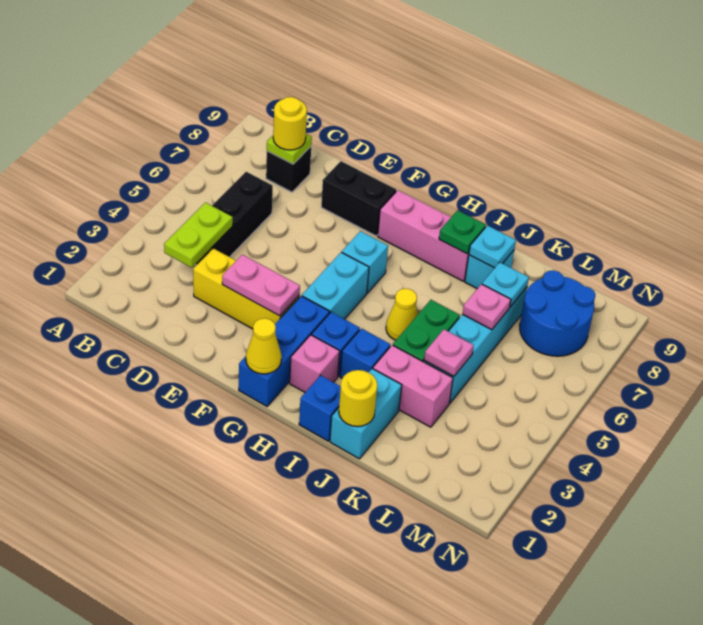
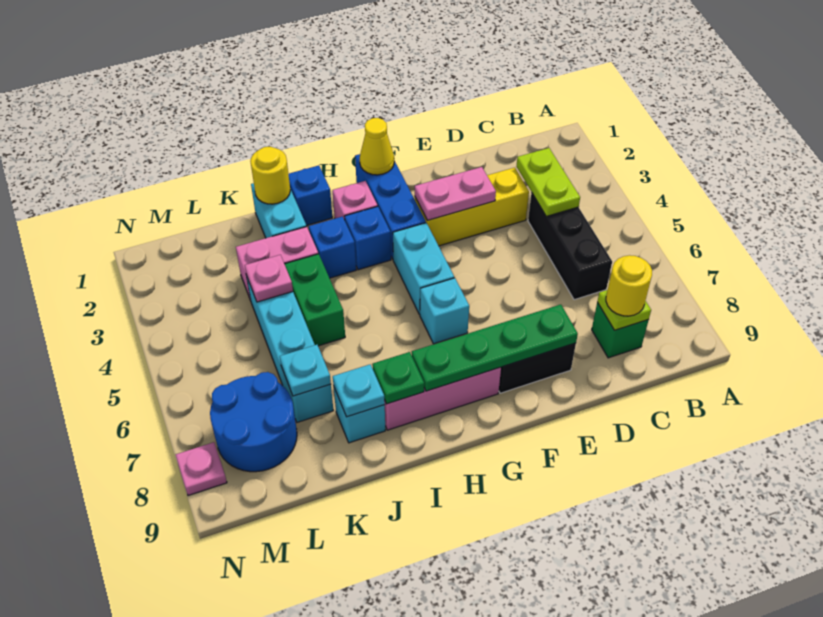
black brick C8 level 1 -> green brick C8 level 1
none -> green plate E8:H8 level 2
yellow cone I5 level 1 -> none
pink plate K6 level 2 -> pink plate N8 level 1

